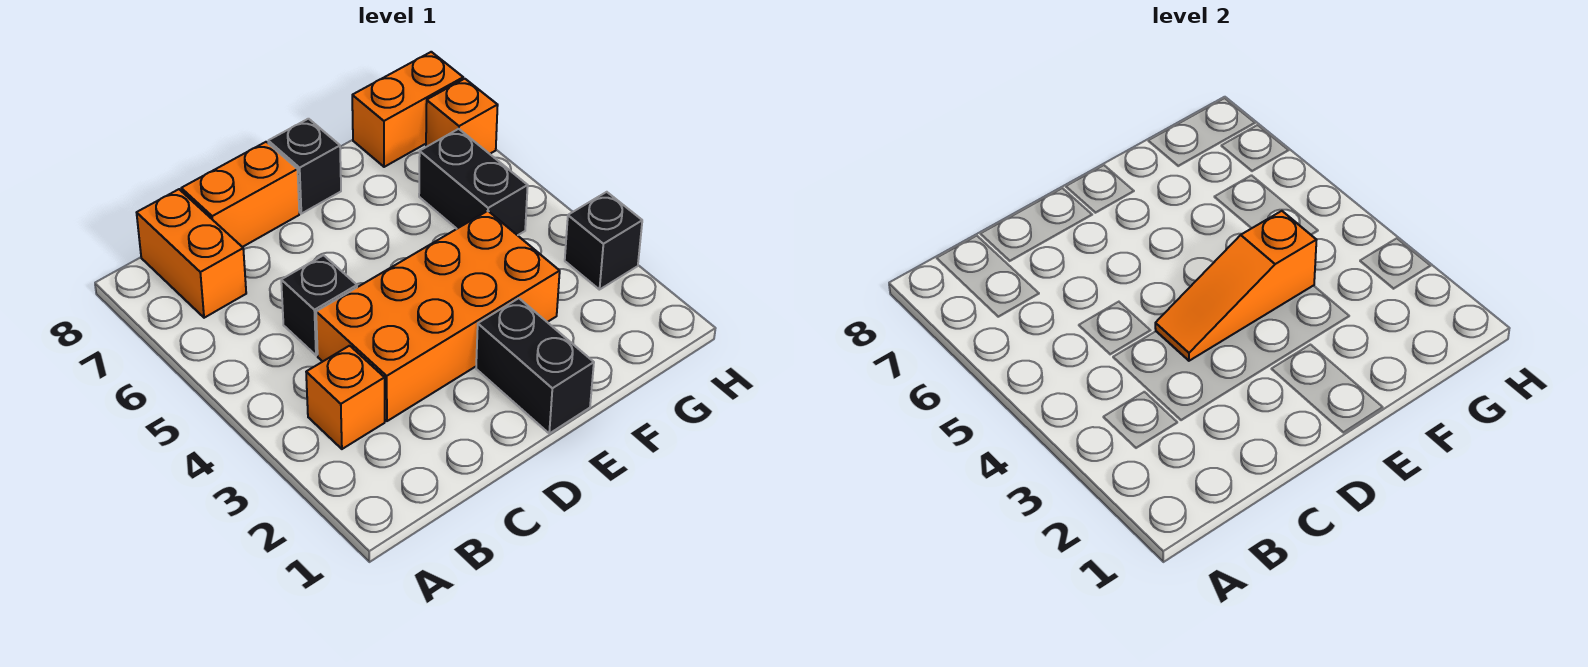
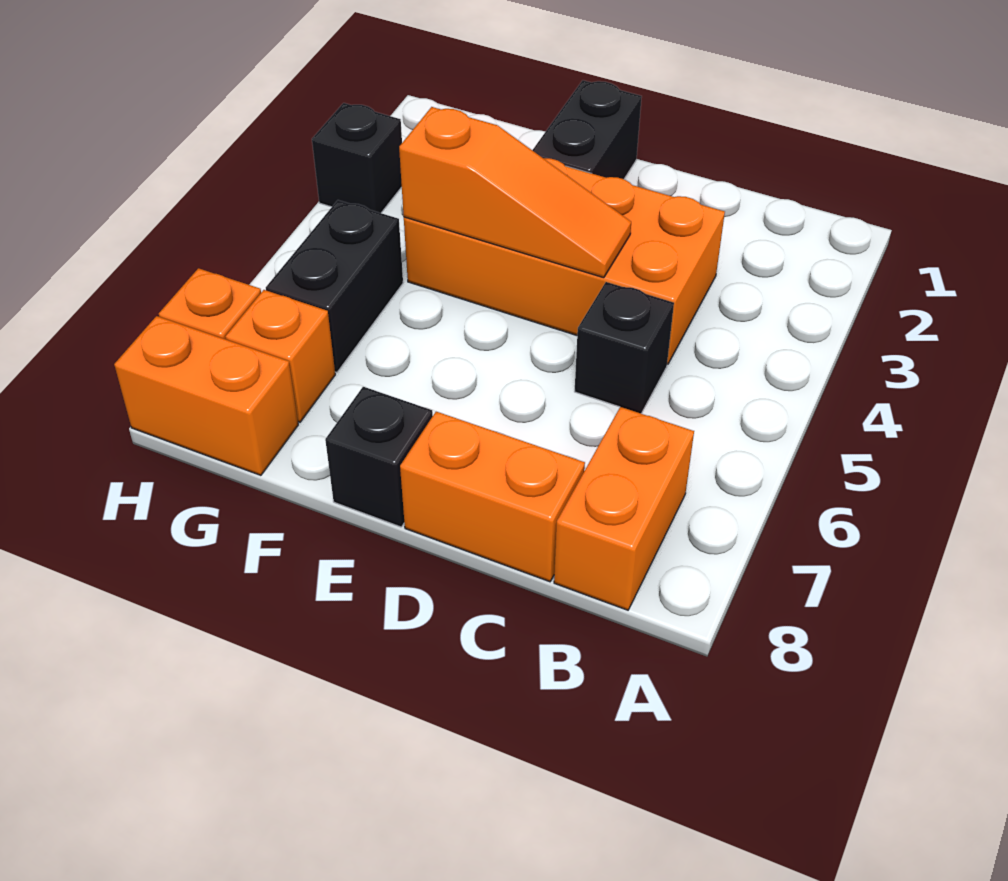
orange brick B3 level 1 -> orange brick G7 level 1

